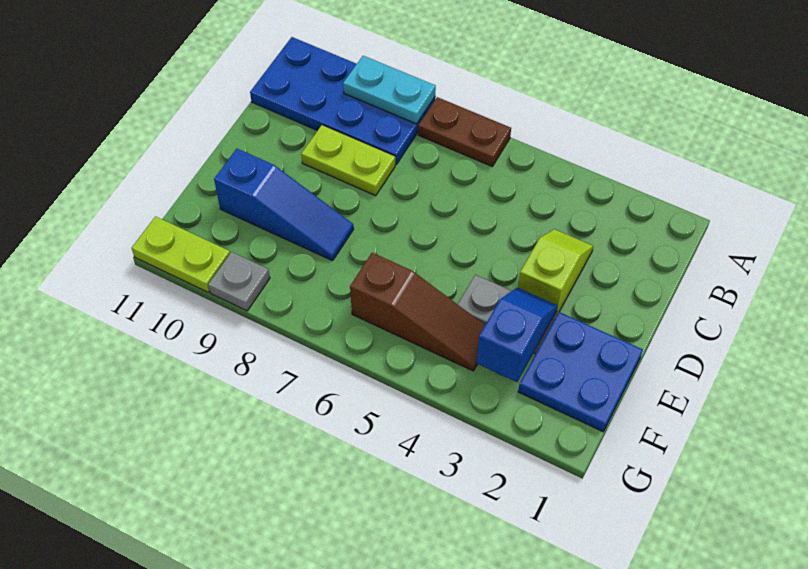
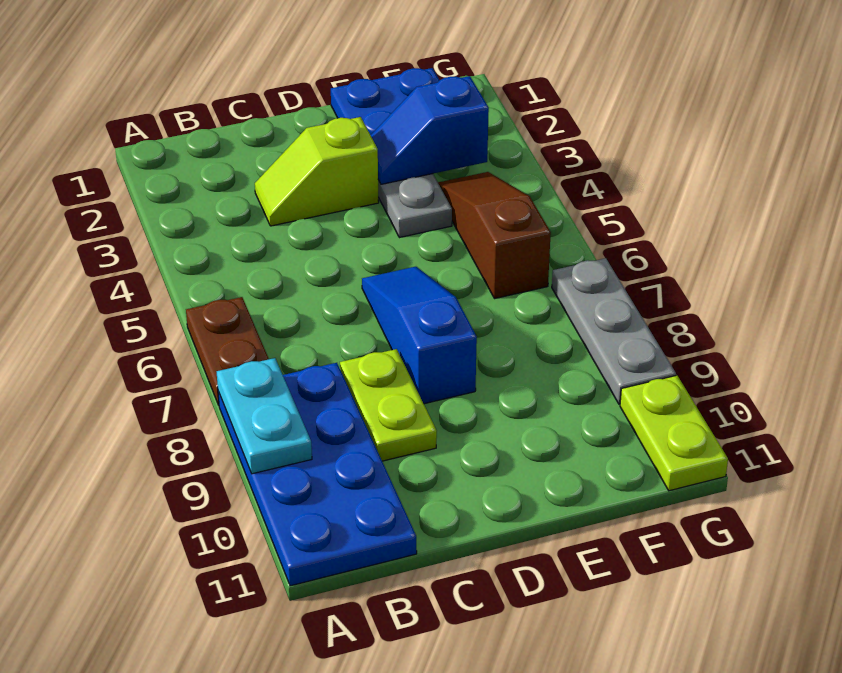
blue slope E8:E10 level 1 top 10 -> blue slope D6:D8 level 1 top 8
grey plate G9 level 1 -> grey plate G7:G9 level 1

